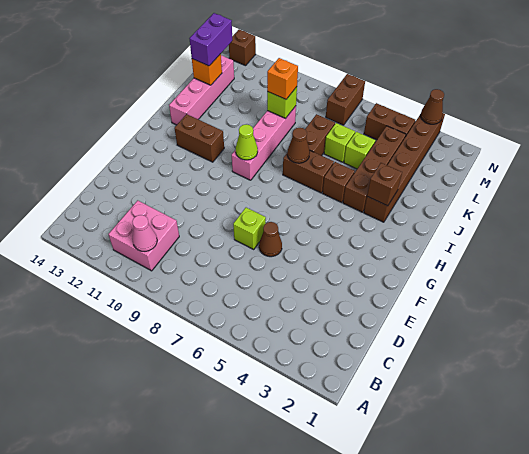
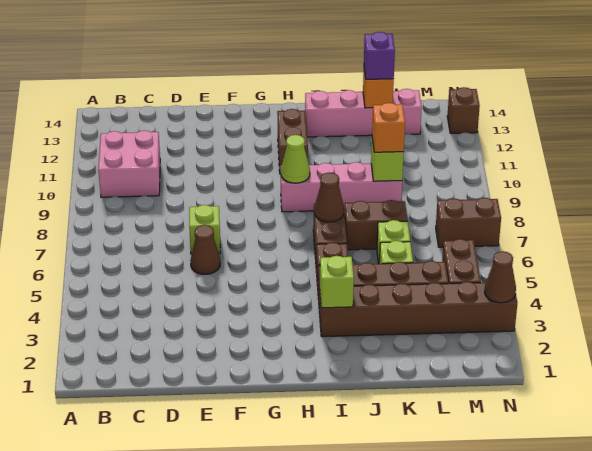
pink cone B10 level 2 -> none
brown brick I3 level 2 -> lime brick I3 level 2
purple brick K13:L13 level 3 -> purple brick K13 level 3

